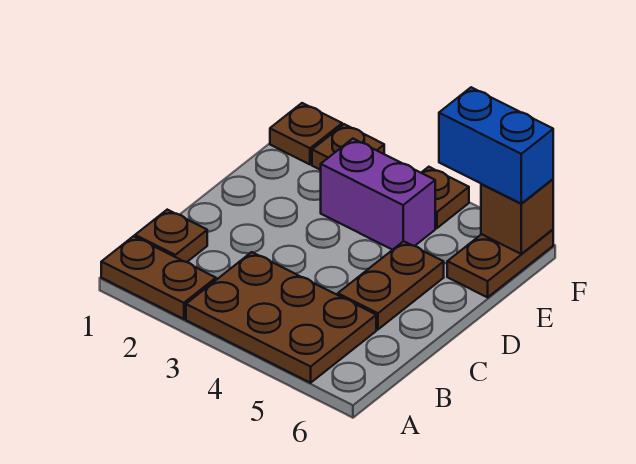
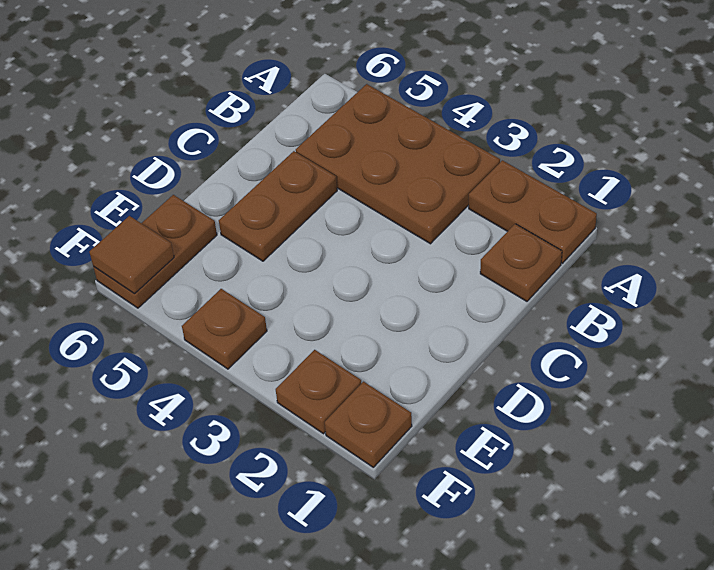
purple brick E3:E4 level 1 -> none
blue brick F5:F6 level 3 -> none
brown brick F6 level 2 -> brown tile F6 level 2

